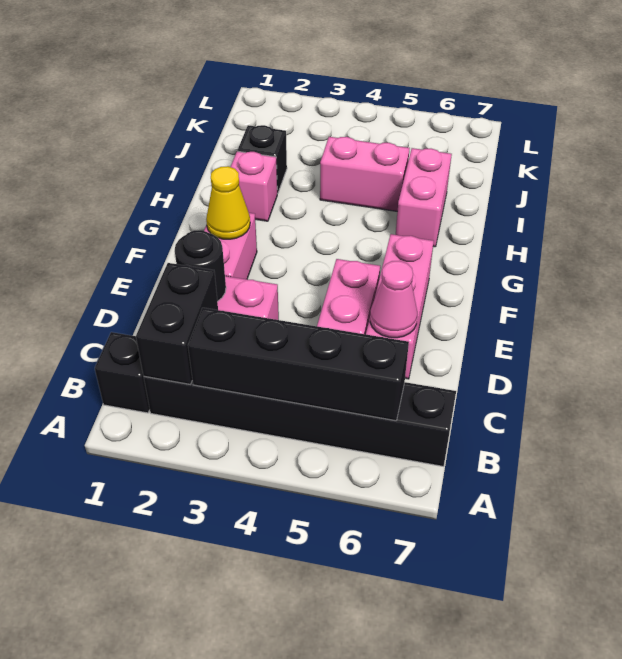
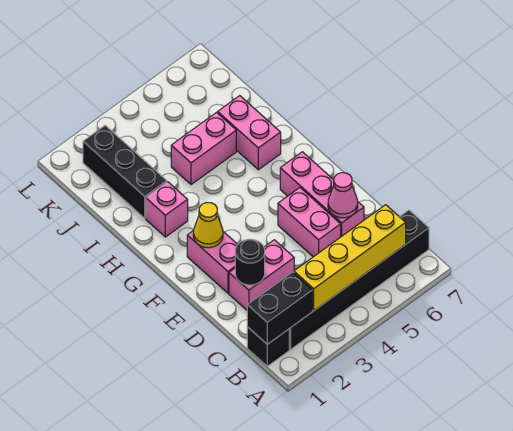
black brick B2:C2 level 2 -> black brick B1:B2 level 2
black brick B3:B6 level 2 -> yellow brick B3:B6 level 2
black brick I2 level 1 -> black brick I2:K2 level 1

